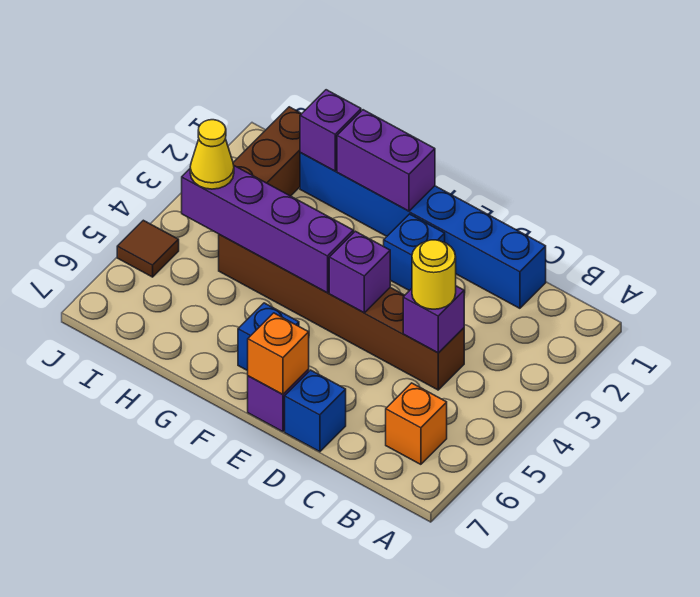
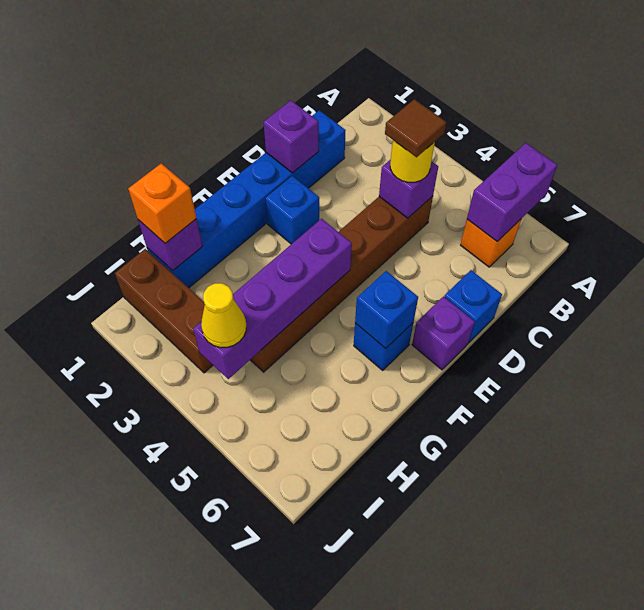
purple brick E4 level 2 -> purple brick D1 level 2
orange brick E7 level 2 -> orange brick H1 level 3
purple brick F1:G1 level 2 -> purple brick A6:B6 level 2
none -> blue brick F6 level 2
brown tile J5 level 1 -> brown tile C4 level 4

